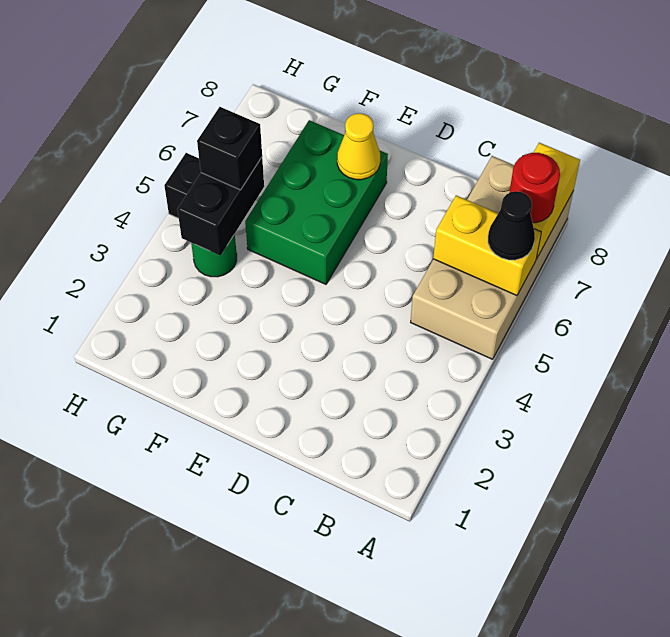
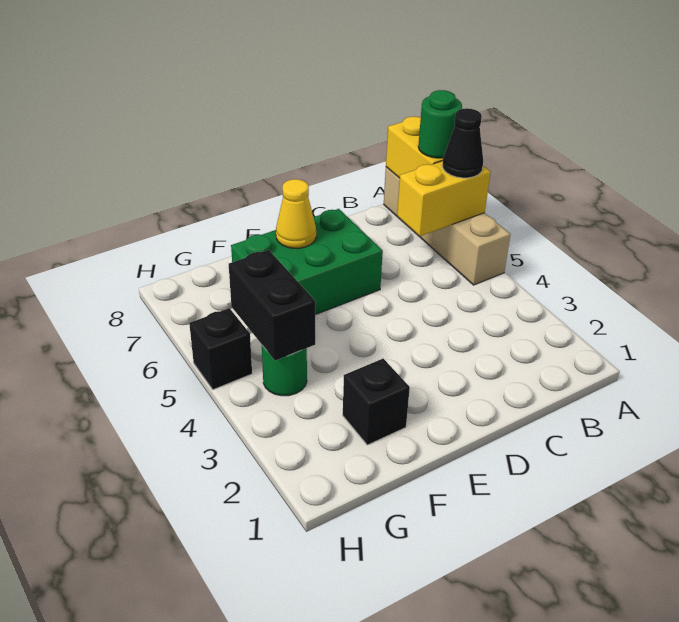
tan brick A5:B8 level 1 -> tan brick A5:A8 level 1
red round brick A7 level 3 -> green round brick A7 level 3
green brick E5:F7 level 1 -> green brick D6:F7 level 1
black brick G5 level 3 -> black brick F2 level 1

